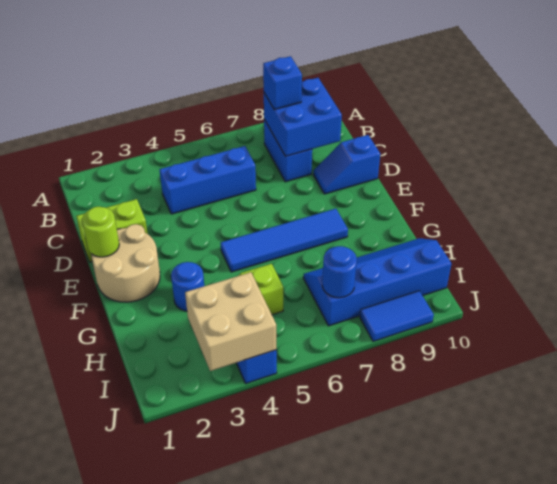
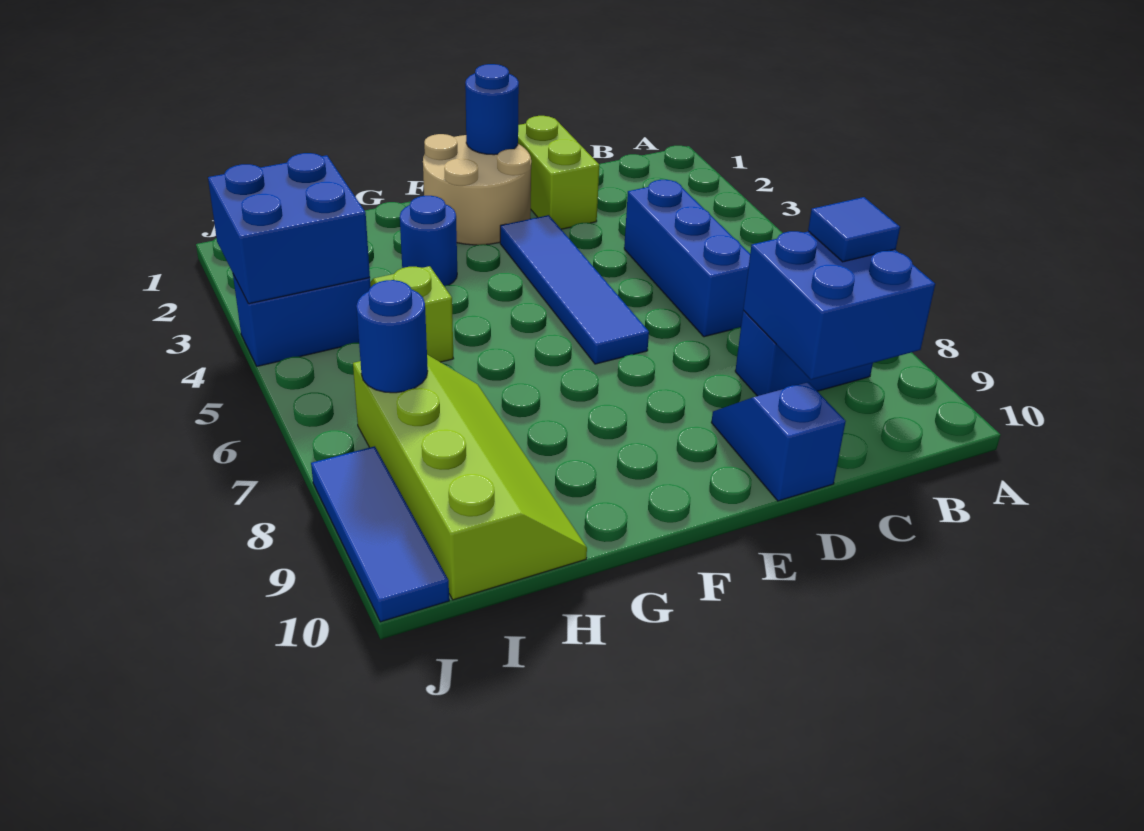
blue brick B8 level 3 -> blue tile B8 level 3
lime round brick E1 level 2 -> blue round brick E1 level 2
blue tile F5:F8 level 1 -> blue tile E3:E6 level 1
blue slope H7:I10 level 1 top I -> lime slope H7:I10 level 1 top I
tan brick I3:J4 level 2 -> blue brick I3:J4 level 2
blue tile J8:J9 level 1 -> blue tile J8:J10 level 1

